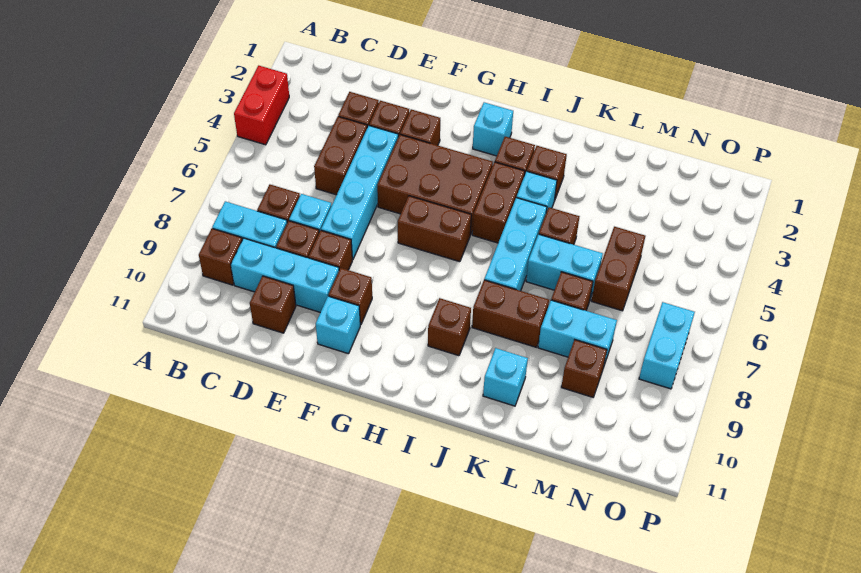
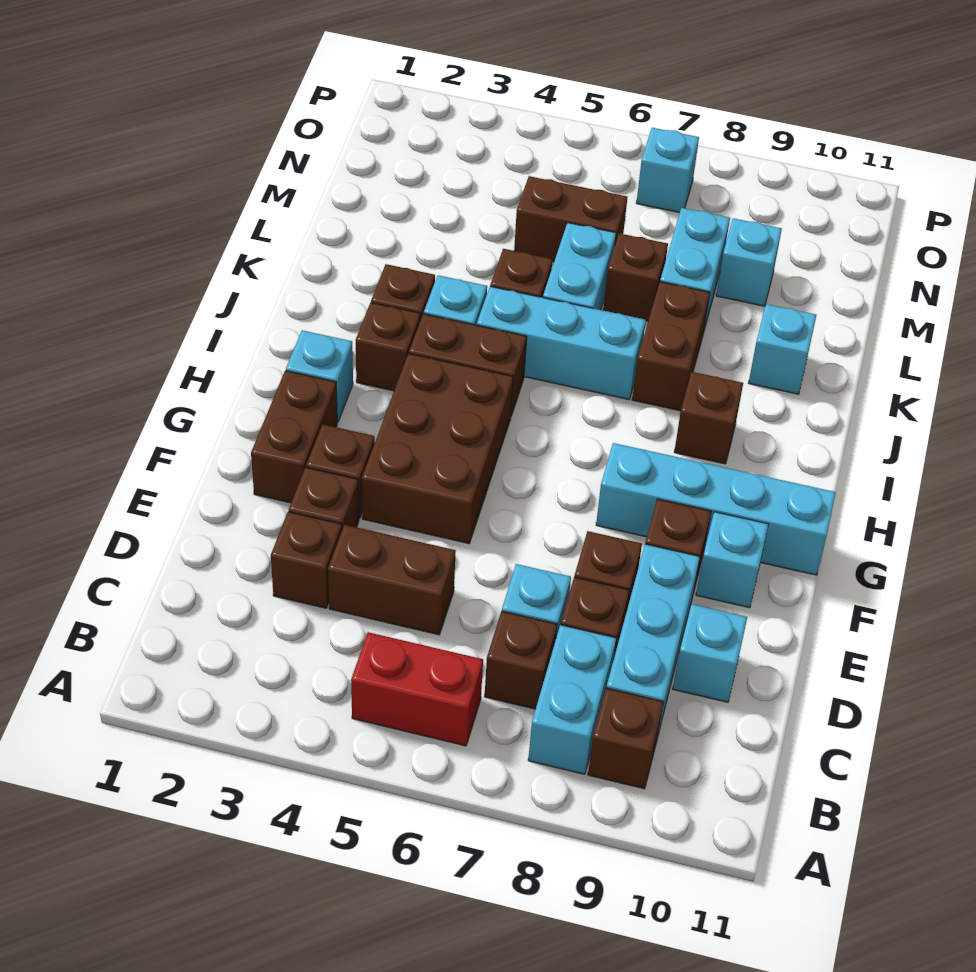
red brick A3:A4 level 1 -> red brick B5:B6 level 1
brown brick D10 level 1 -> cyan brick D10 level 1
cyan brick E4:E7 level 1 -> cyan brick G8:G11 level 1
brown brick G6:H6 level 1 -> brown brick F2:G2 level 1
brown brick M9 level 1 -> cyan brick M9 level 1
cyan brick O7:O8 level 1 -> cyan brick O7 level 1

